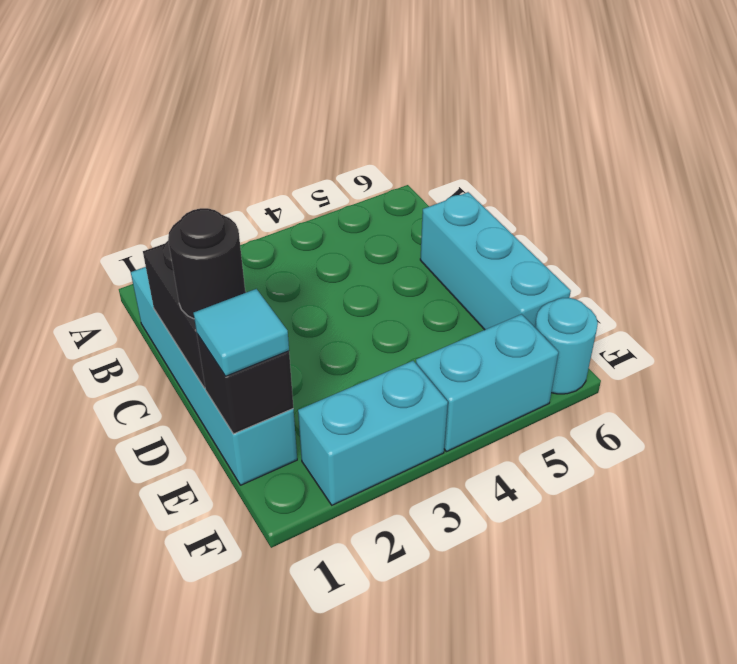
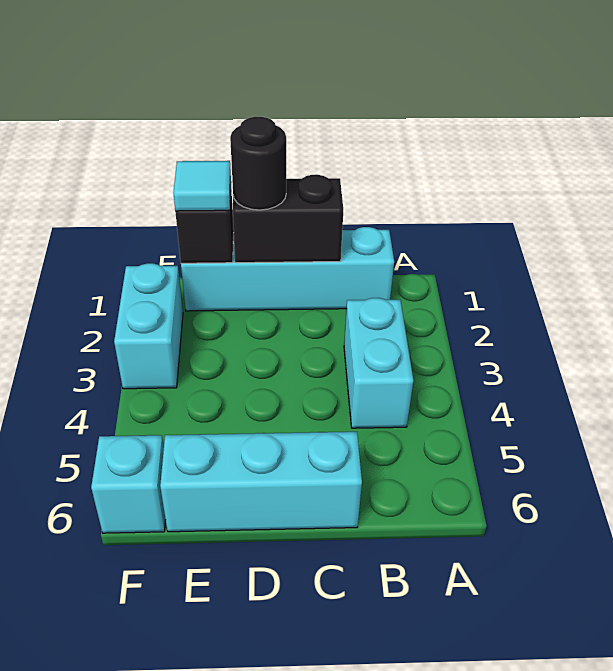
cyan brick F4:F5 level 1 -> cyan brick B3:B4 level 1
cyan round brick F6 level 1 -> cyan brick F6 level 1

